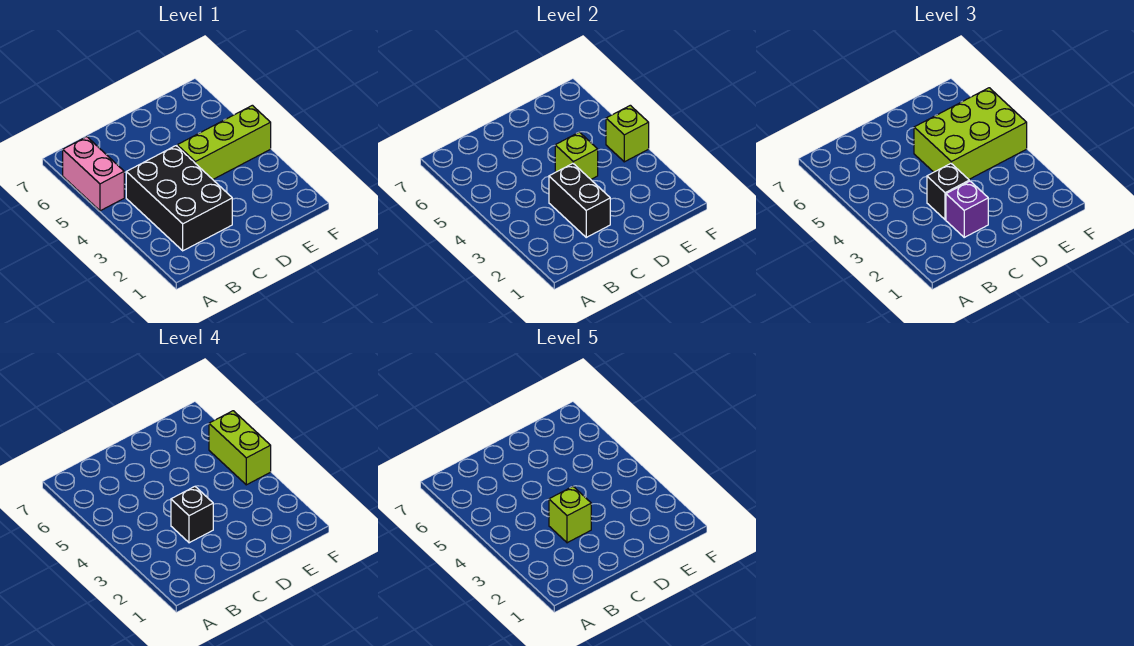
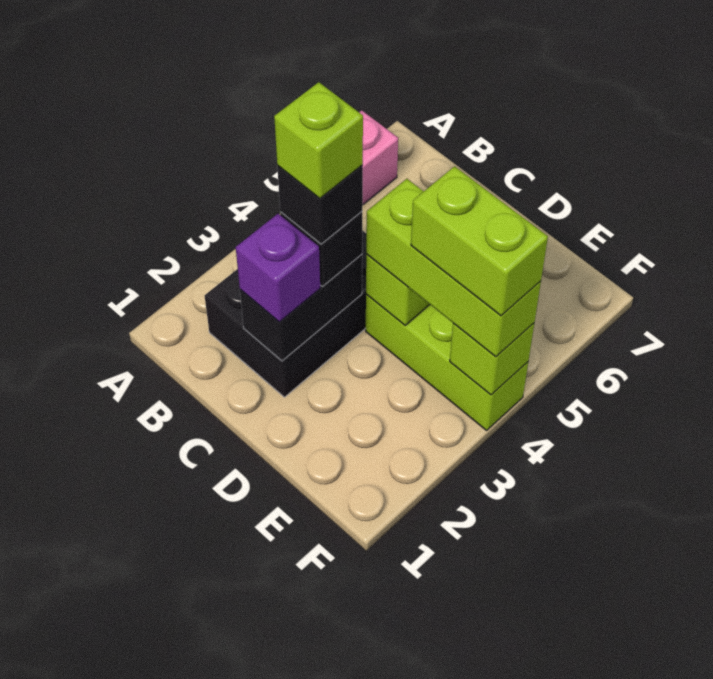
lime brick D4:F5 level 3 -> lime brick D4:F4 level 3
lime brick F4:F5 level 4 -> lime brick E4:F4 level 4

